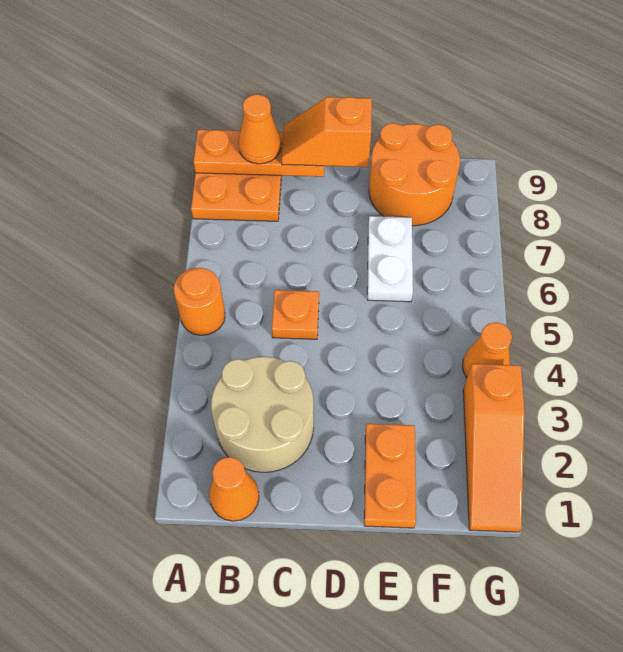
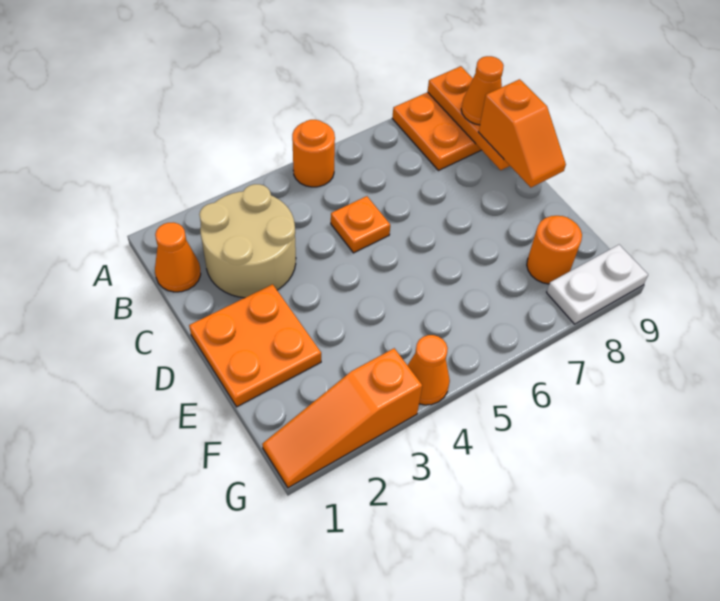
orange slope C9:D9 level 3 top D -> orange slope C9:D9 level 3 top C
orange plate E1:E2 level 1 -> orange plate D1:E2 level 1
white plate E6:E7 level 1 -> white plate G8:G9 level 1
orange round brick E8:F9 level 1 -> orange round brick F8 level 1

